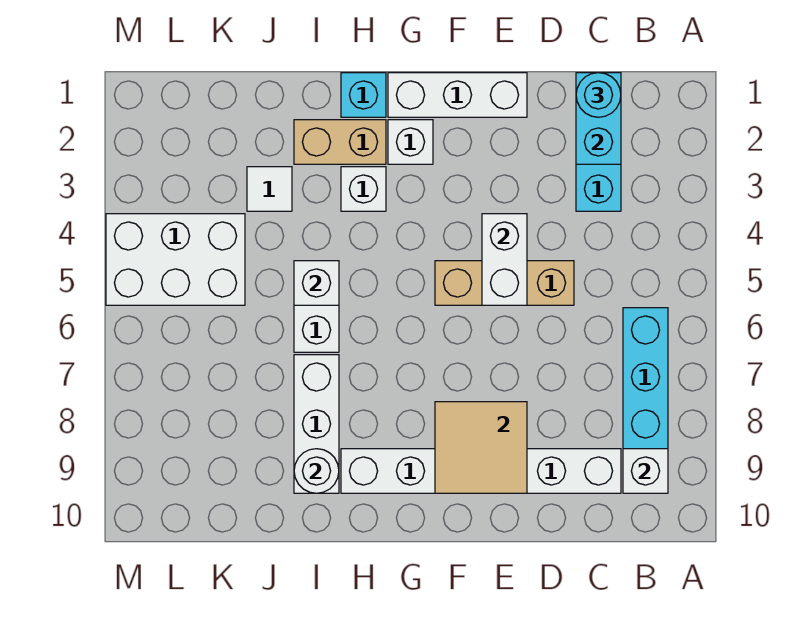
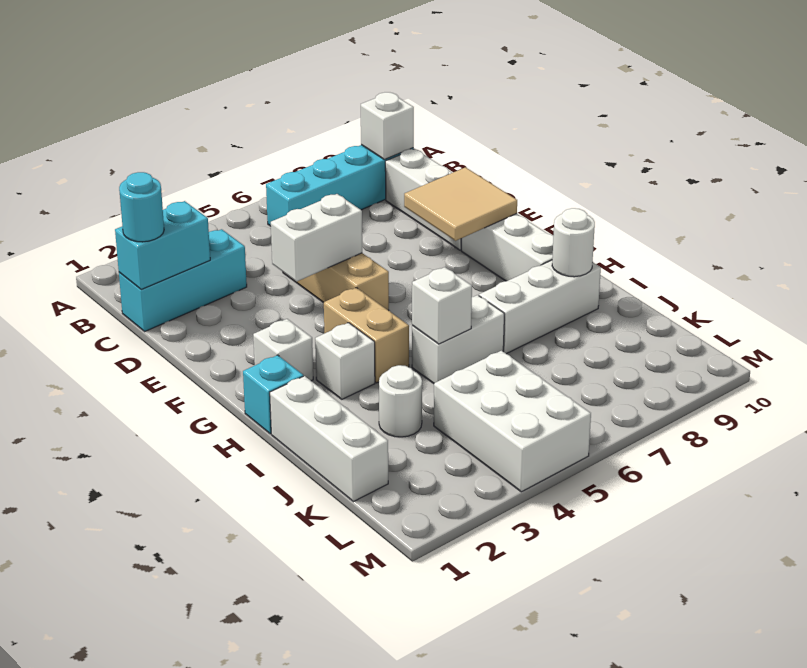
white brick E1:G1 level 1 -> white brick I1:K1 level 1
tan brick H2:I2 level 1 -> tan brick G4:H4 level 1
white tile J3 level 1 -> white round brick J3 level 1

